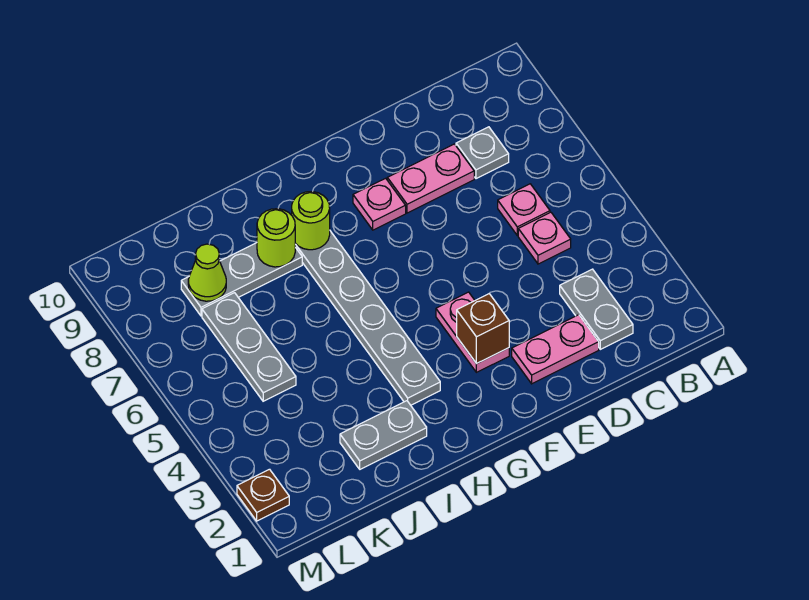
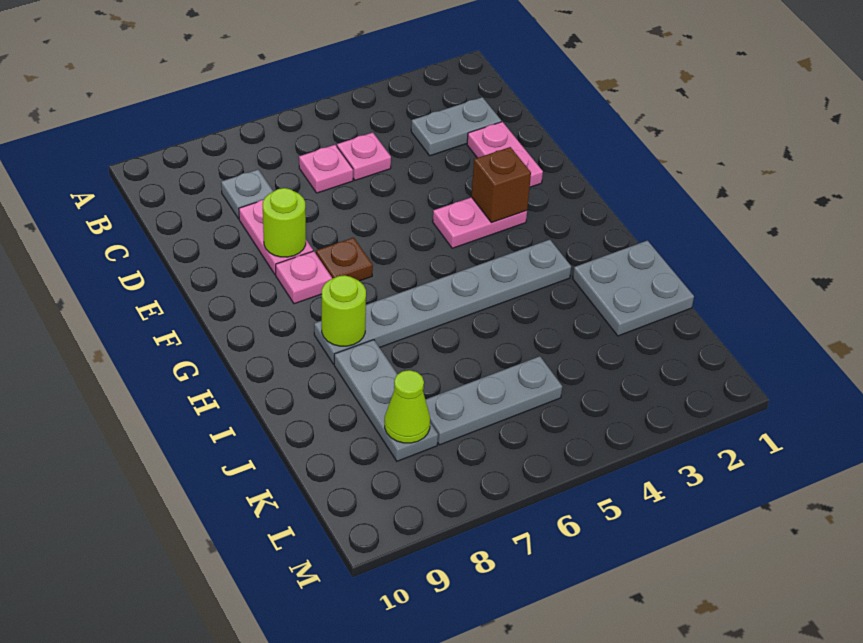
grey plate I2:J2 level 1 -> grey plate I1:J2 level 1
lime round brick I8 level 2 -> lime round brick E8 level 2
brown plate M2 level 1 -> brown plate F7 level 1

